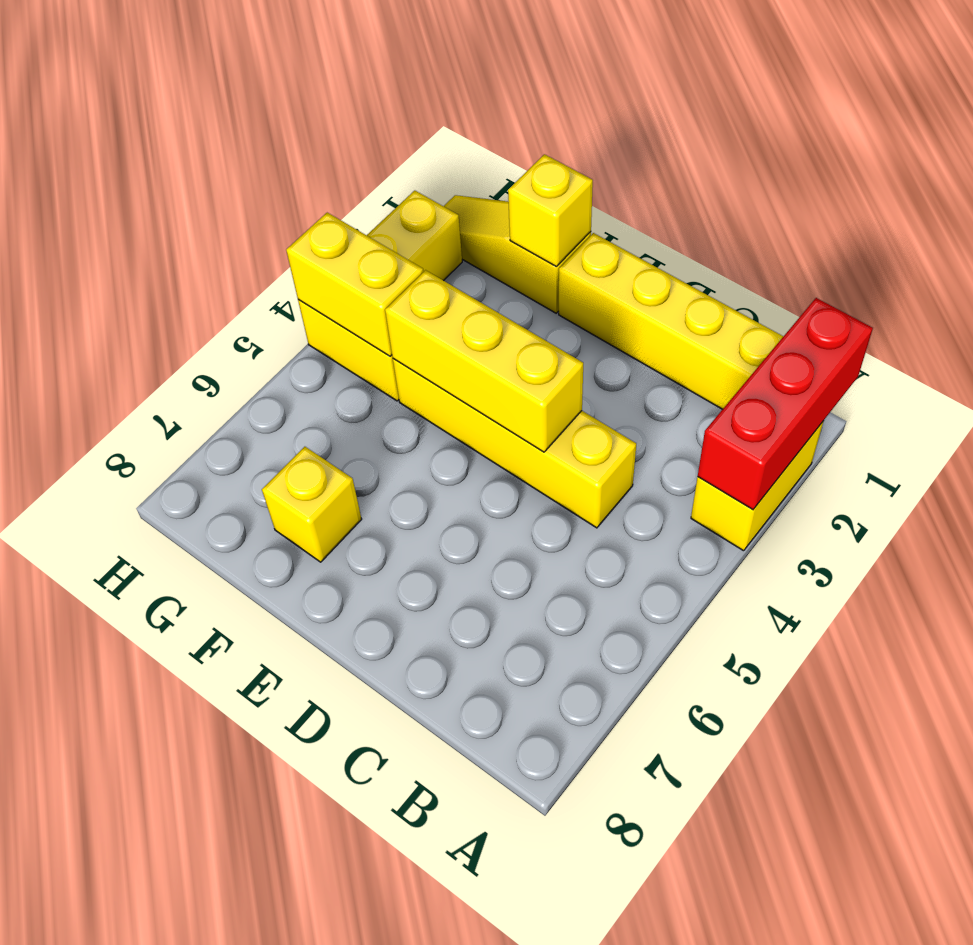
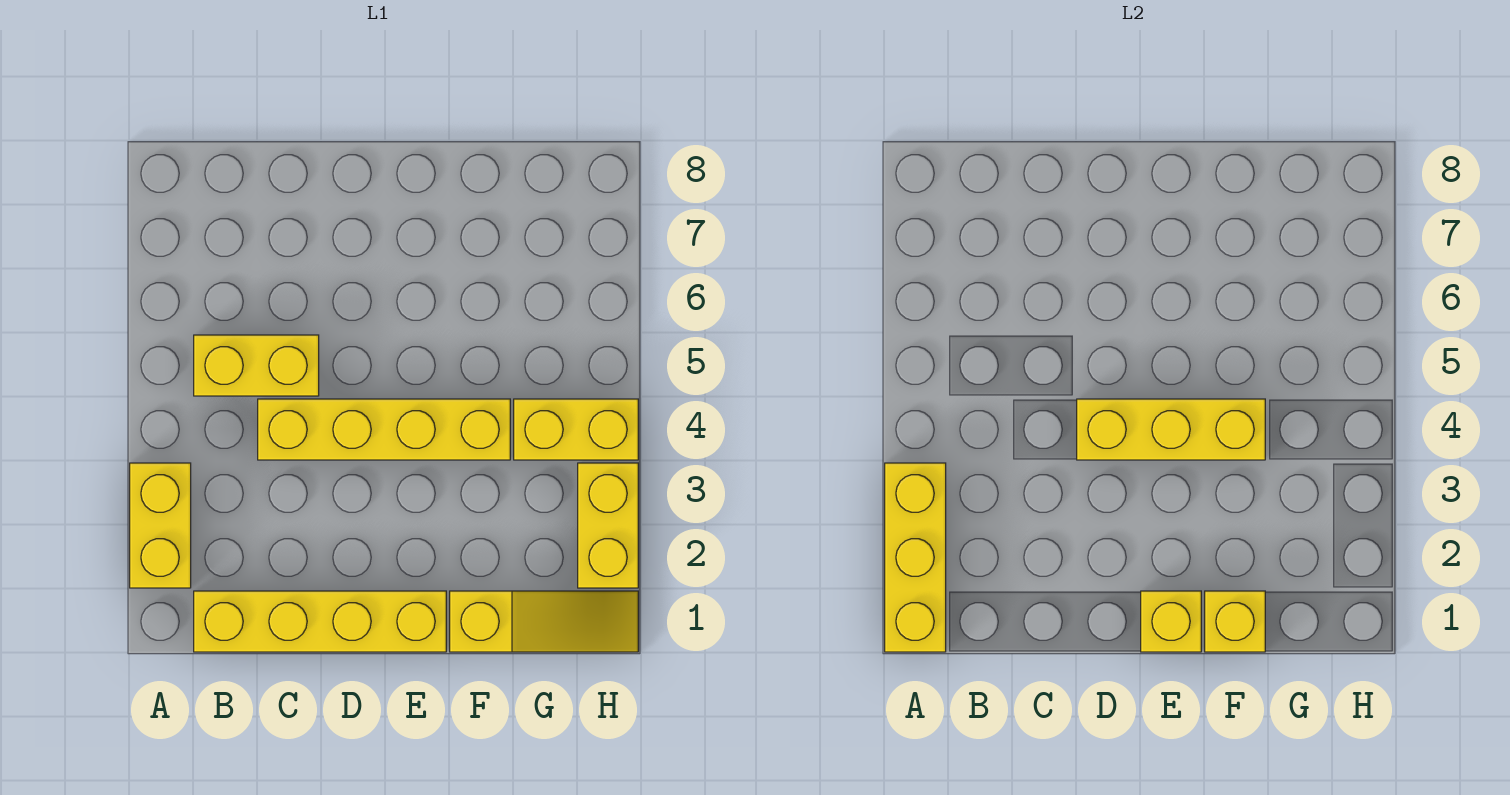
red brick A1:A3 level 2 -> yellow brick A1:A3 level 2
yellow brick F7 level 1 -> yellow brick E1 level 2
yellow brick G4:H4 level 2 -> yellow brick B5:C5 level 1

